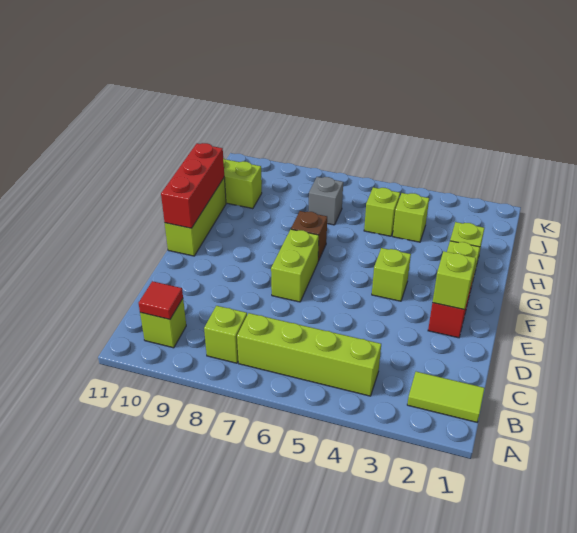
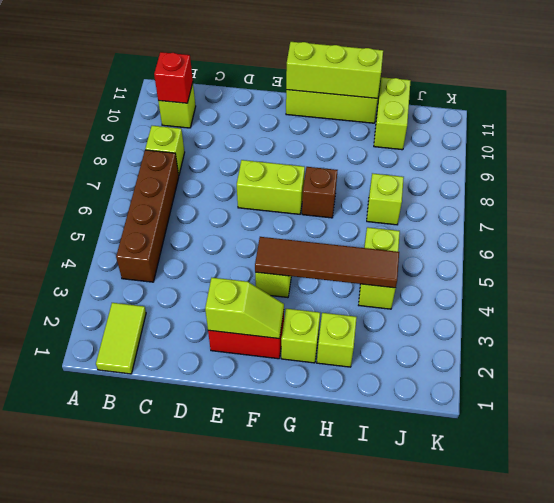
lime brick B4:B7 level 1 -> brown brick B4:B7 level 1
red tile B10 level 2 -> red brick B10 level 2
none -> brown tile F4:I4 level 2
red brick F11:H11 level 2 -> lime brick F11:H11 level 2
grey brick I7 level 1 -> lime brick I7 level 1

